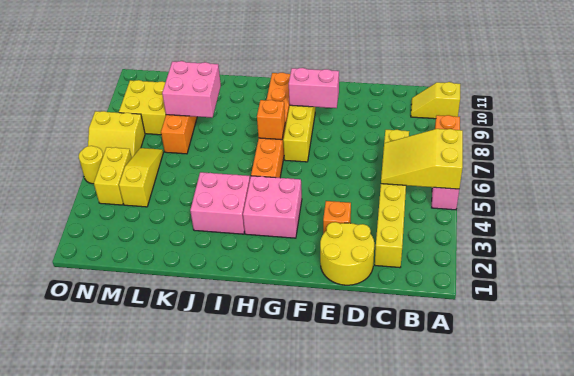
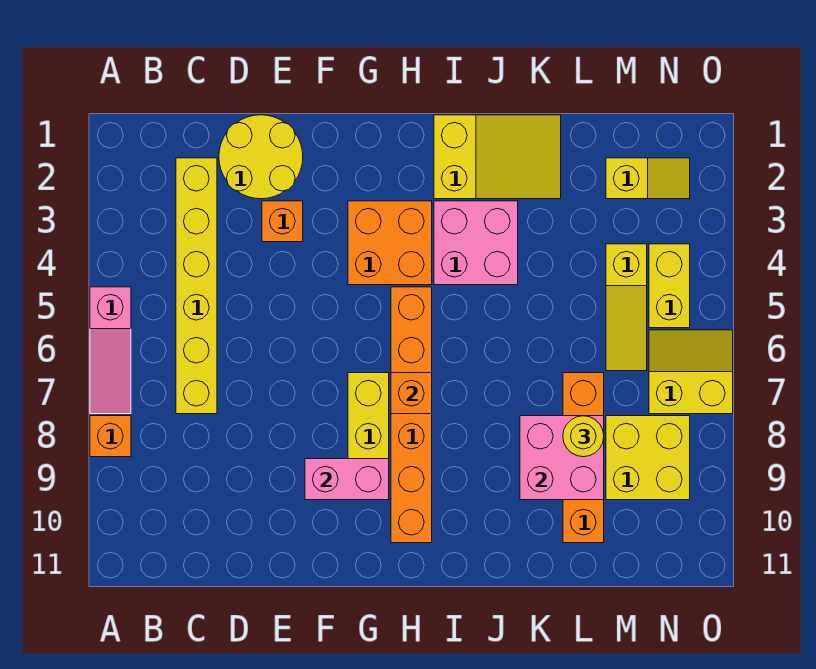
yellow slope A5:C6 level 2 top A -> yellow slope I1:K2 level 1 top I
yellow slope A10:B10 level 1 top A -> yellow slope M2:N2 level 1 top M
pink brick G3:H4 level 1 -> orange brick G3:H4 level 1
yellow round brick O5 level 1 -> yellow round brick L8 level 3

